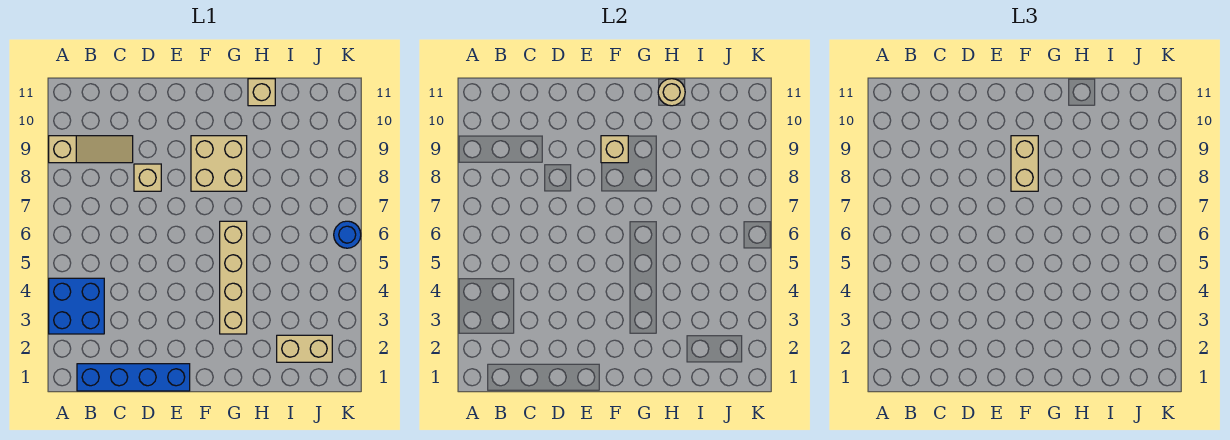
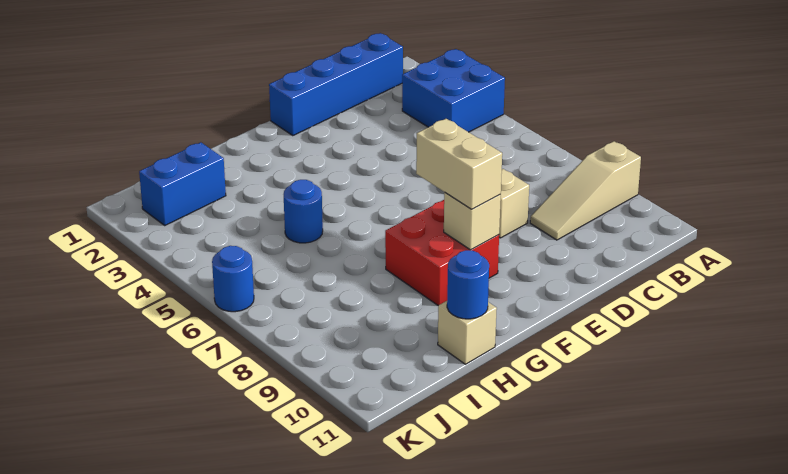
tan brick F8:G9 level 1 -> red brick F8:G9 level 1
tan brick G3:G6 level 1 -> none
none -> blue round brick H5 level 1
tan round brick H11 level 2 -> blue round brick H11 level 2
tan brick I2:J2 level 1 -> blue brick I2:J2 level 1

